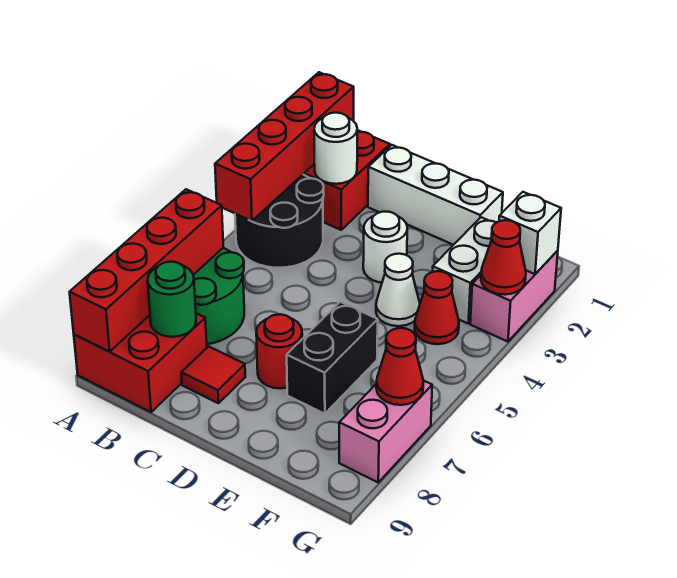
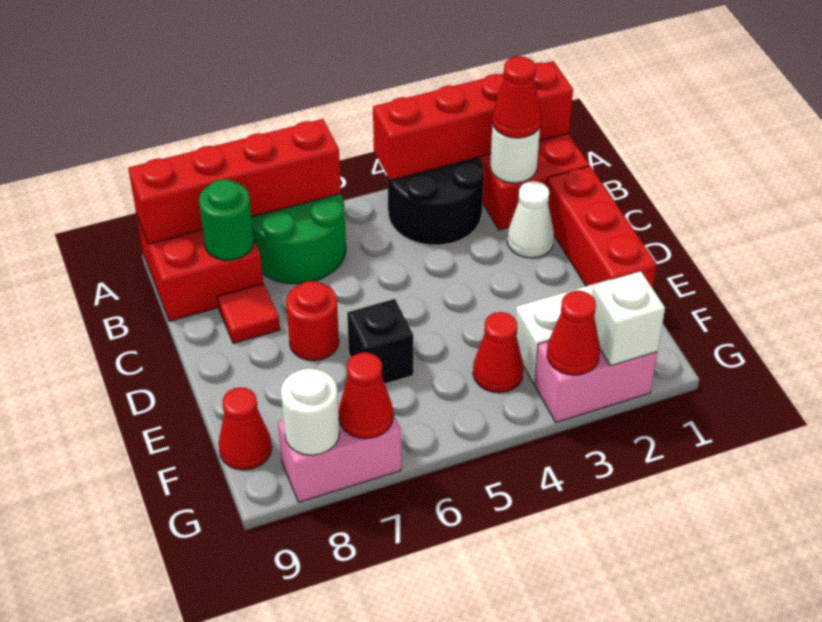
none -> red cone B2 level 3
white brick C1:E1 level 1 -> red brick C1:E1 level 1
white round brick D3 level 1 -> white round brick G8 level 2
white cone E4 level 1 -> white cone C2 level 1
black brick E6:E7 level 1 -> black brick E6 level 1
none -> red cone F9 level 1

